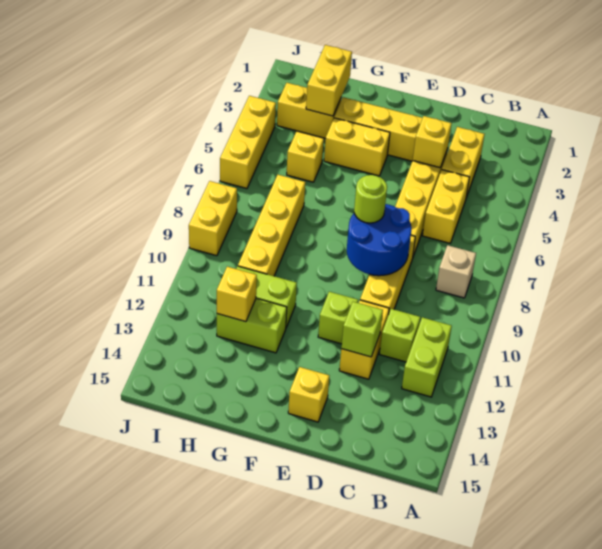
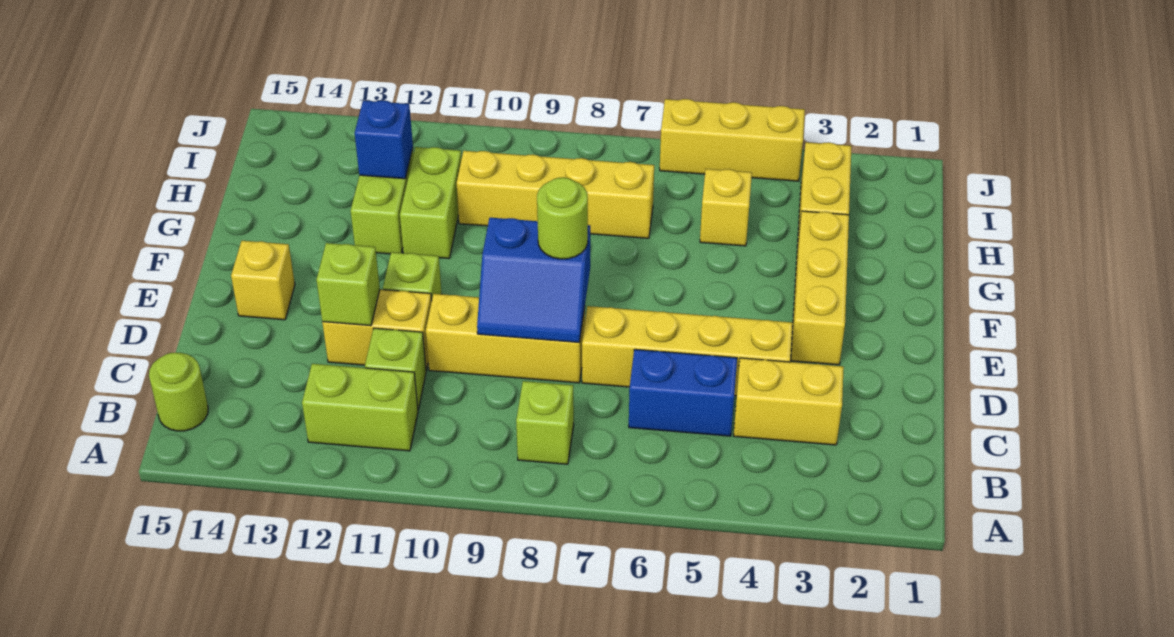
tan brick B8 level 1 -> lime brick B8 level 1
none -> lime round brick B15 level 1
yellow brick C5:C6 level 1 -> blue brick C5:C6 level 1
yellow brick D4 level 2 -> none
blue round brick D8:E9 level 2 -> blue slope D8:E9 level 2 top E
yellow brick F4:G4 level 1 -> none
yellow brick H2:H3 level 2 -> none
yellow brick H12 level 2 -> blue brick H12 level 2
yellow brick J8:J9 level 1 -> none

